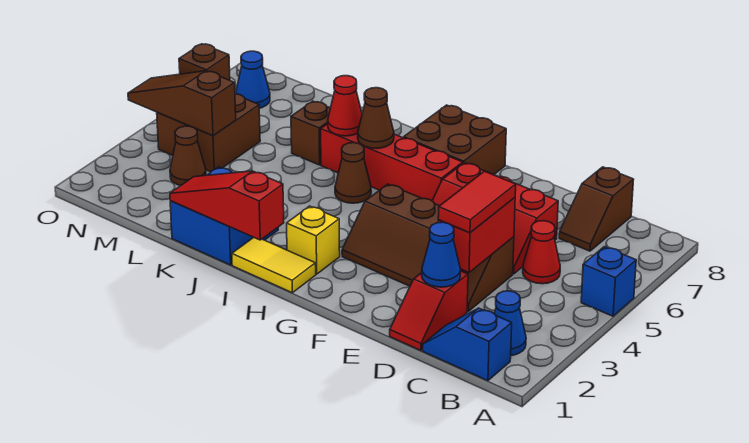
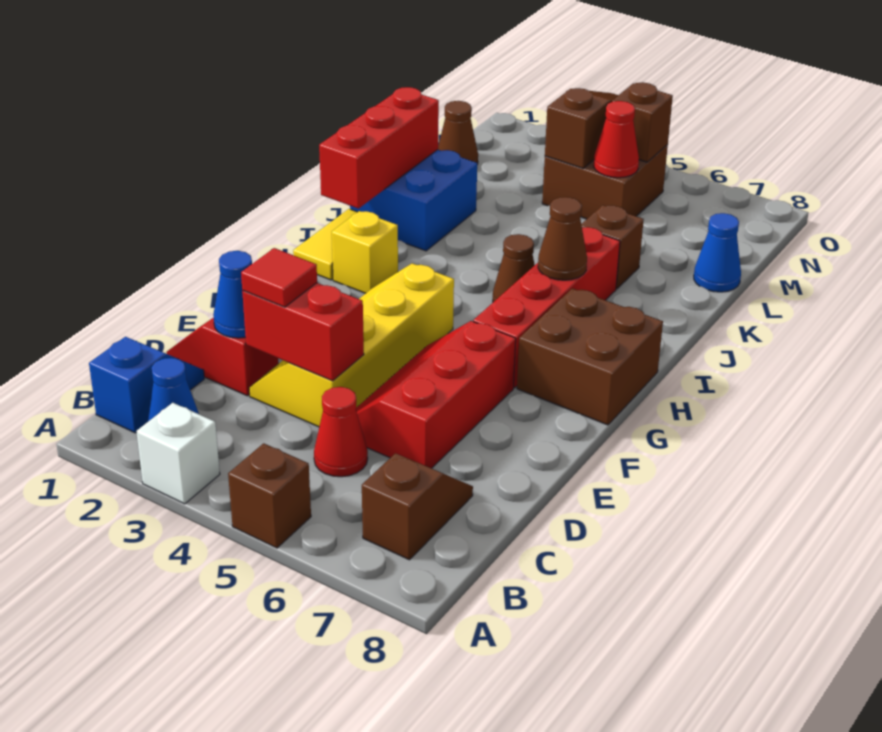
none -> white brick A3 level 1
blue brick A5 level 1 -> brown brick A5 level 1
brown slope C7:C8 level 1 top 8 -> brown slope B7:C7 level 1 top B
brown slope D3:G4 level 1 top 4 -> yellow slope D3:G4 level 1 top 4
red tile D3:D4 level 3 -> red tile D3 level 3
red slope I1:K1 level 2 top I -> red brick I1:K1 level 2
red cone J6 level 2 -> red cone M5 level 2
brown cone M3 level 1 -> brown cone M1 level 1
blue cone N7 level 1 -> blue cone L8 level 1

